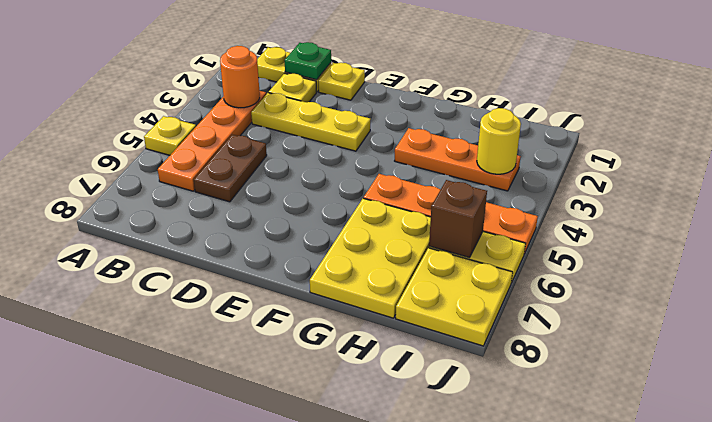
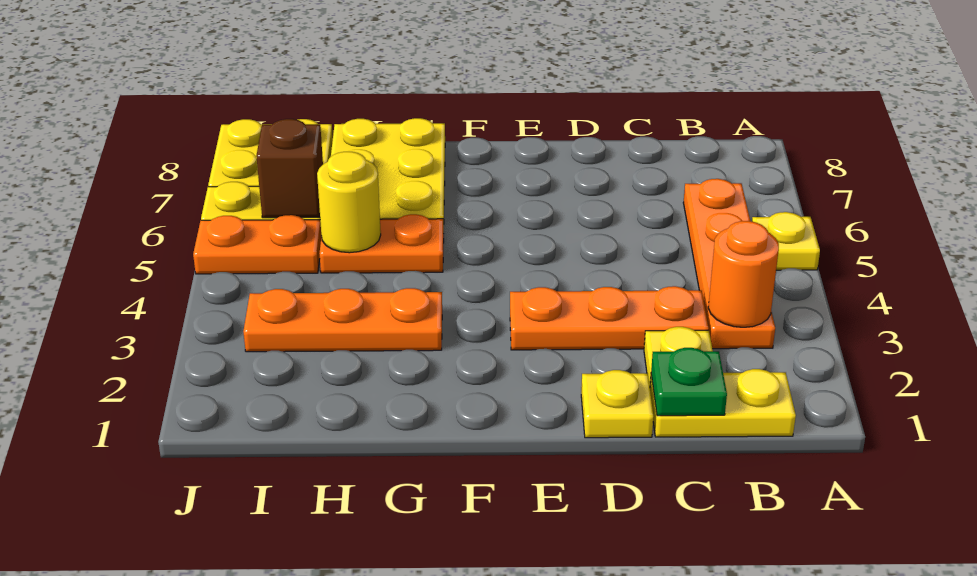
yellow plate C3:E3 level 1 -> orange plate C3:E3 level 1
brown plate C5:C6 level 1 -> none
yellow round brick I3 level 2 -> yellow round brick H5 level 2

